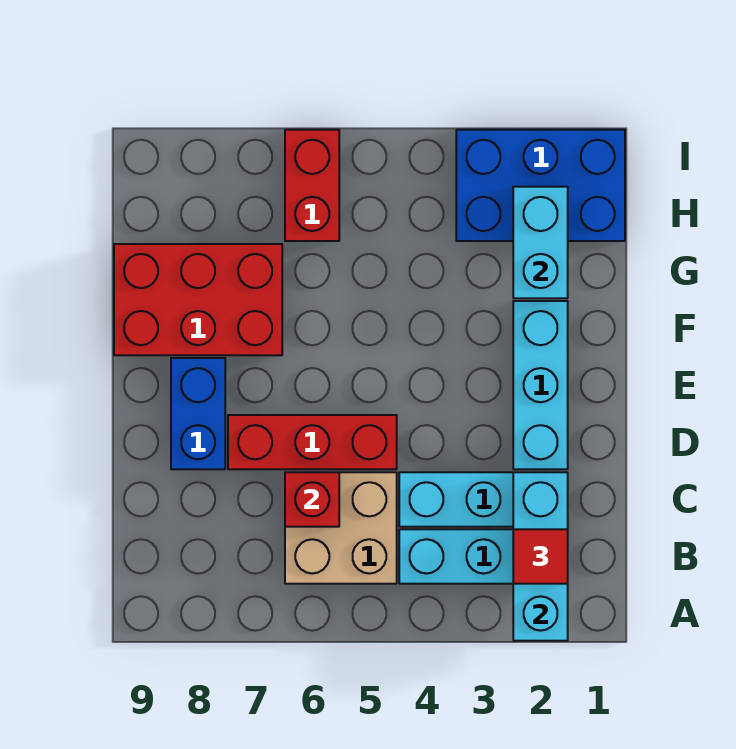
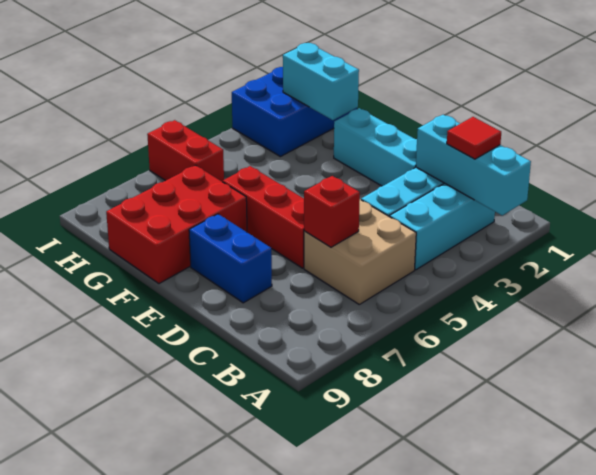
red brick D5:D7 level 1 -> red brick D6:F6 level 1

